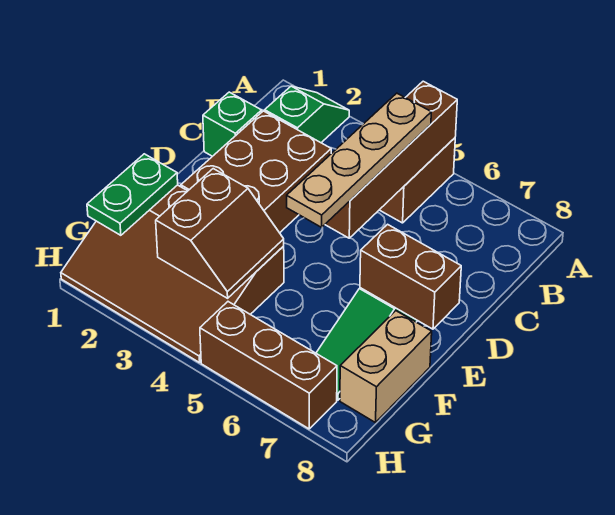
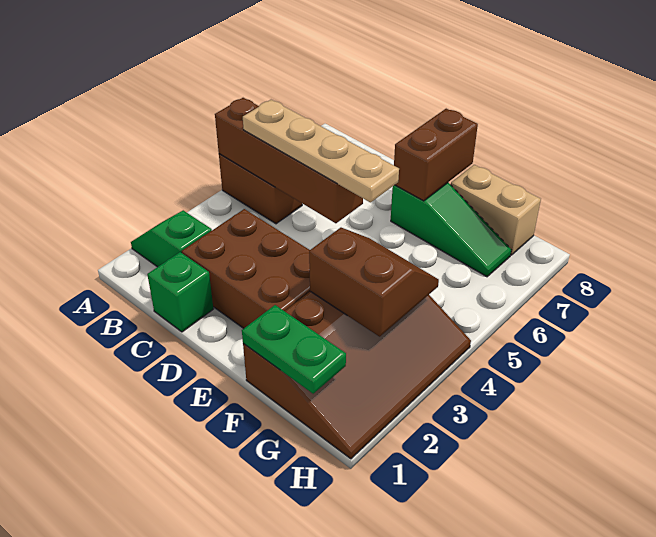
brown brick H5:H7 level 1 -> none

